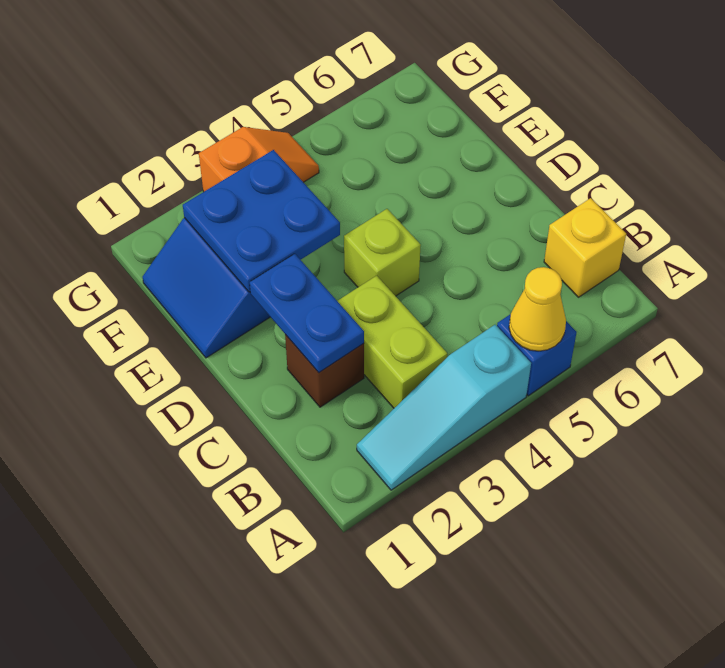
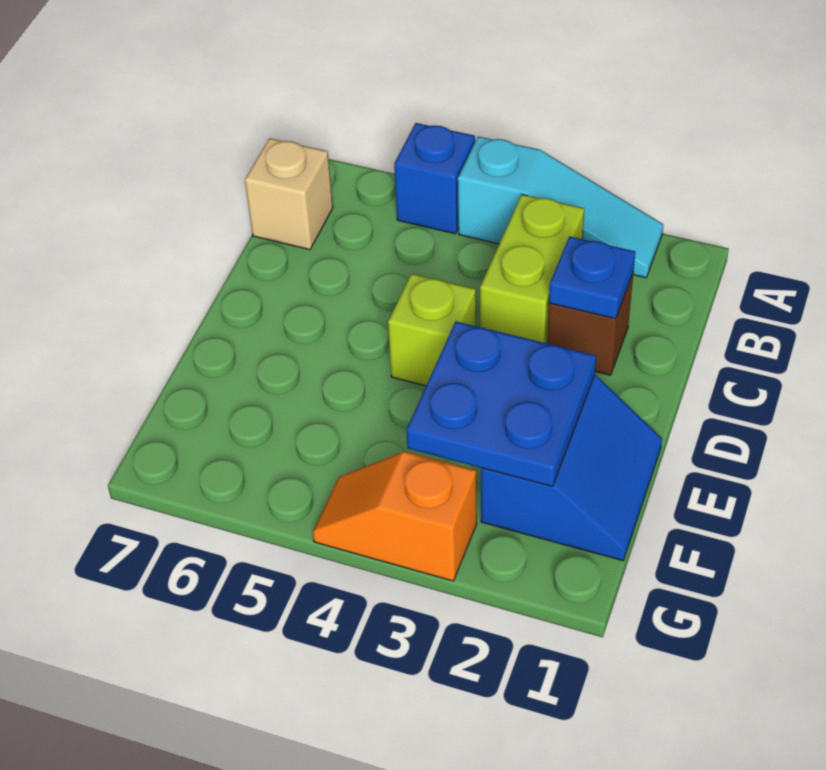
yellow cone A5 level 2 -> none
yellow brick B7 level 1 -> tan brick B7 level 1
blue plate C2:D2 level 2 -> blue plate C2 level 2

